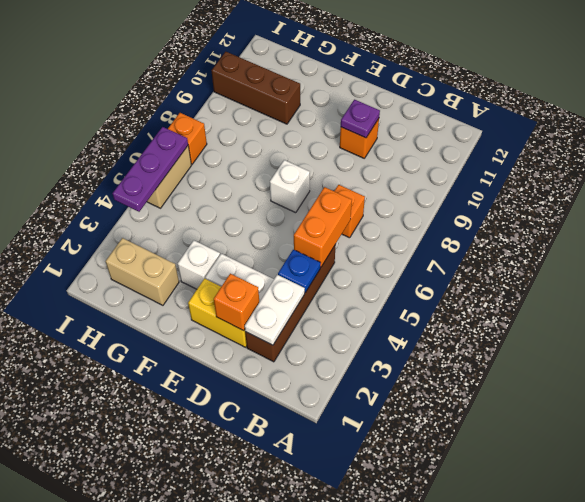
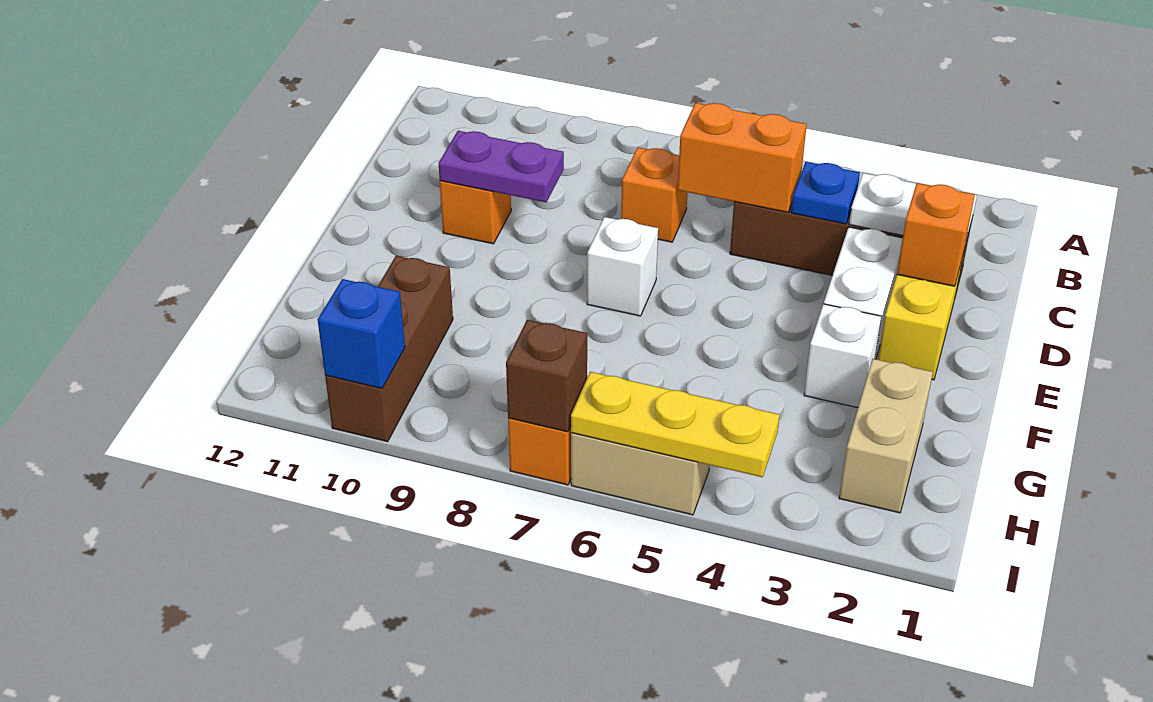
purple plate D10 level 2 -> purple plate D9:D10 level 2
purple plate I4:I6 level 2 -> yellow plate I4:I6 level 2
none -> brown brick I7 level 2
none -> blue brick I10 level 2

